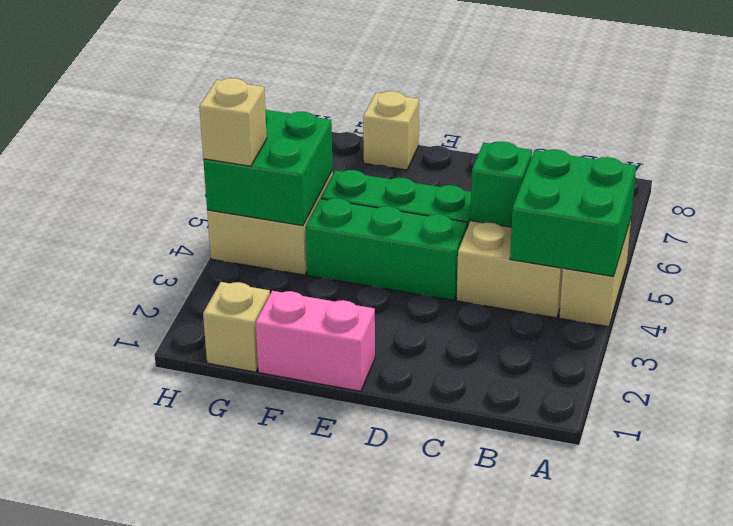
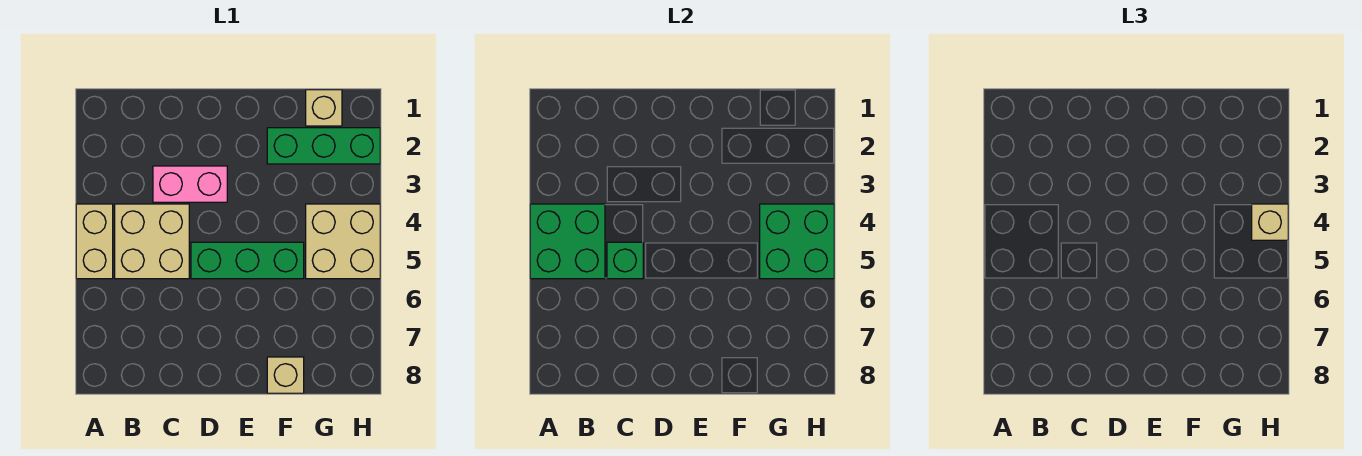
green brick D4:F4 level 1 -> green brick F2:H2 level 1
pink brick E1:F1 level 1 -> pink brick C3:D3 level 1

